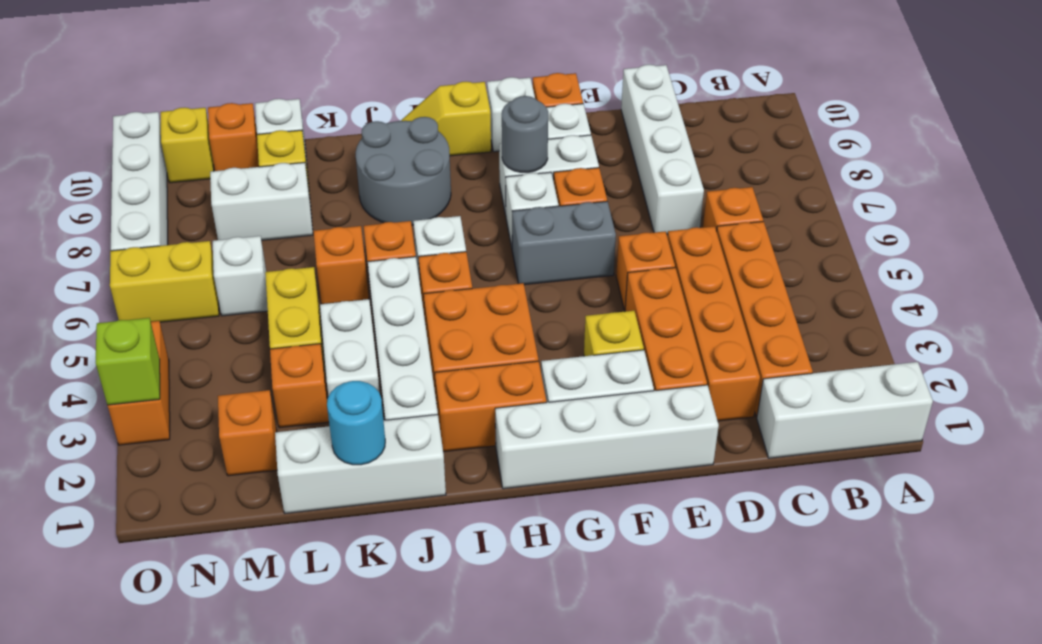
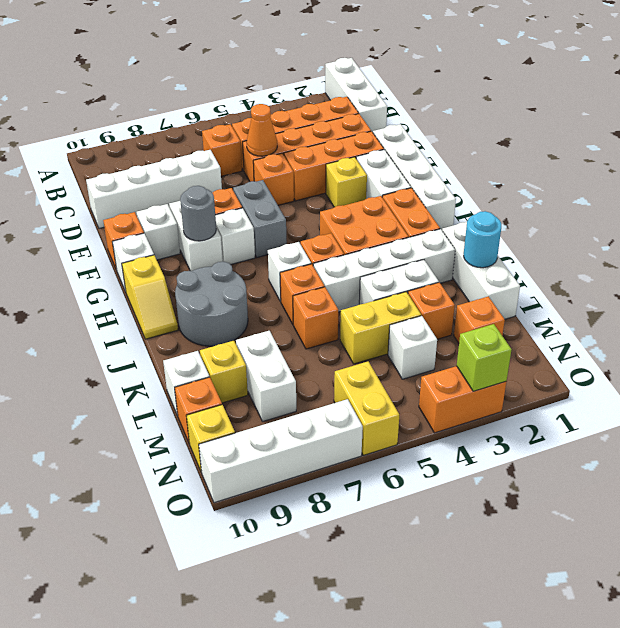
none -> orange cone D5 level 2
white brick M6 level 1 -> white brick M4 level 1

